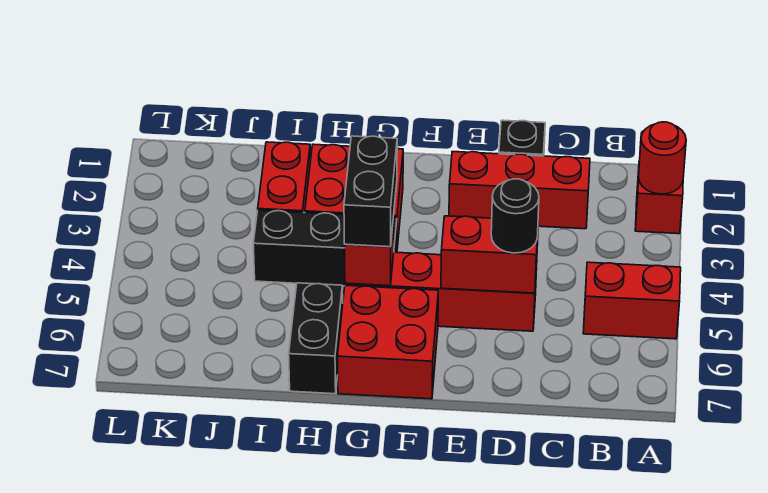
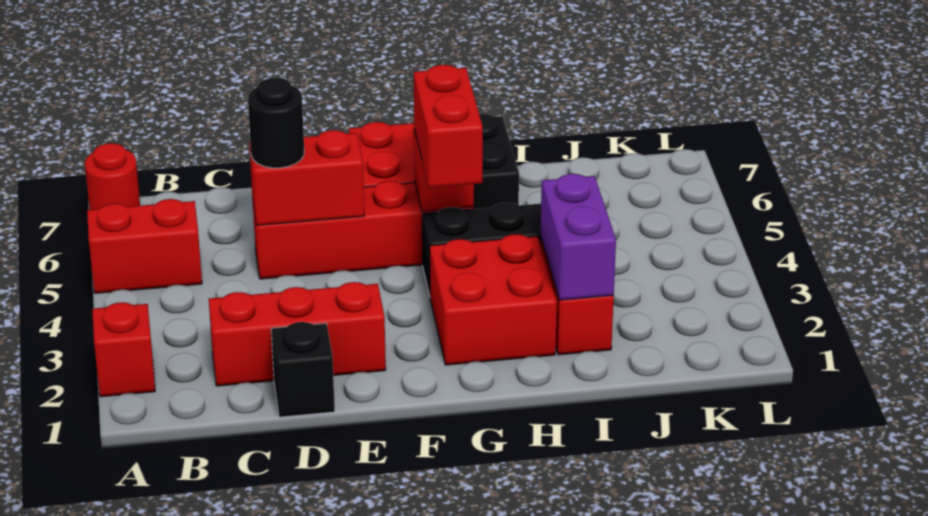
red round brick A2 level 2 -> red round brick A7 level 1
black brick G4:G5 level 3 -> red brick G4:G5 level 3
none -> purple brick I2:I3 level 2

